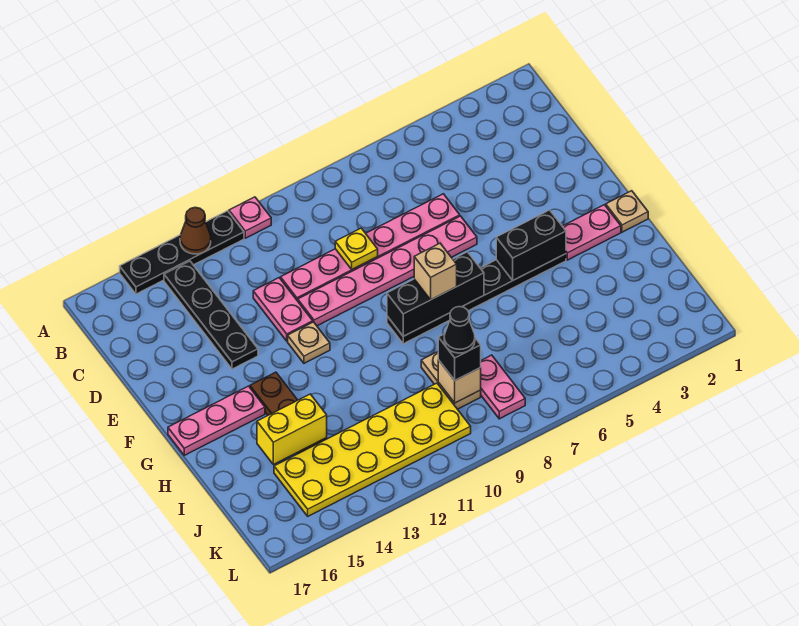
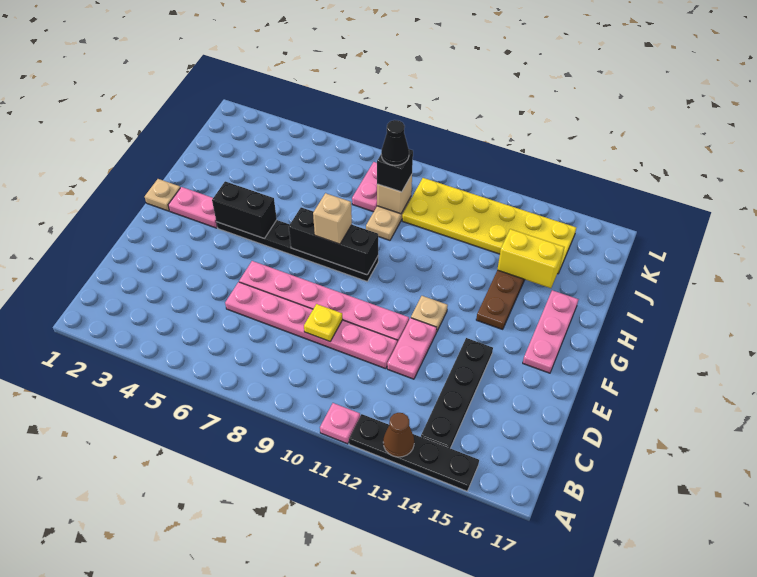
pink plate G15:G17 level 1 -> pink plate F16:H16 level 1

